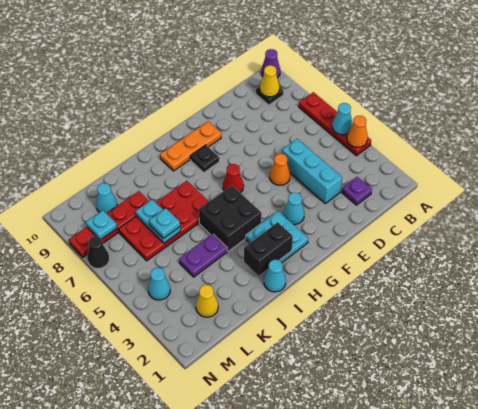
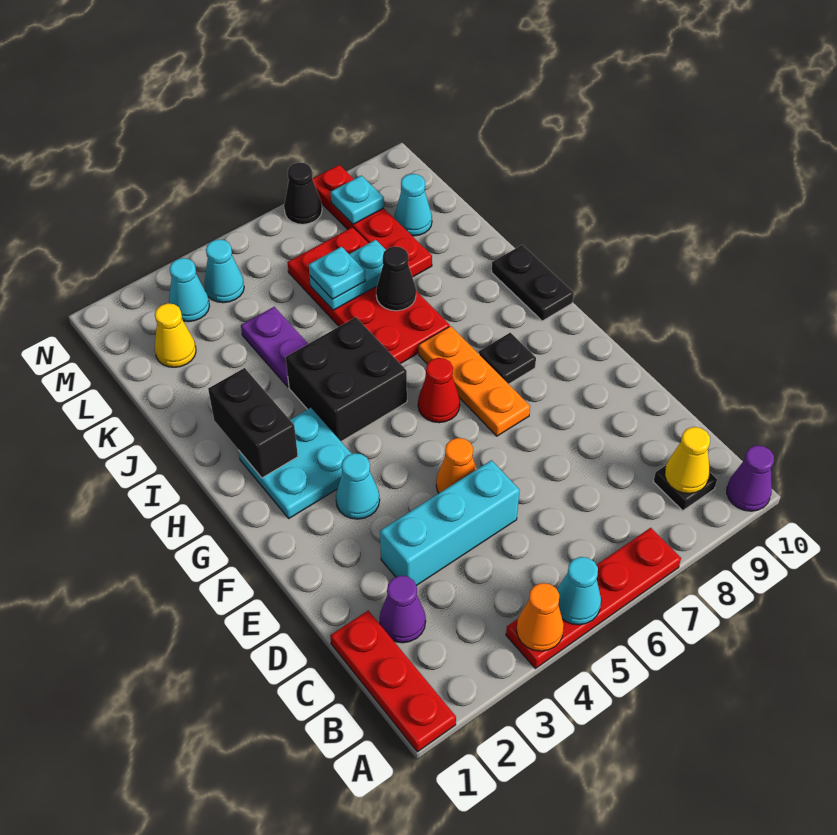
none -> red plate A1:C1 level 1
purple plate C2 level 1 -> purple cone C2 level 1
orange plate F9:H9 level 1 -> orange plate F7:H7 level 1
none -> black plate H10:I10 level 1
cyan cone I1 level 1 -> cyan cone M3 level 1
none -> black cone J7 level 2

